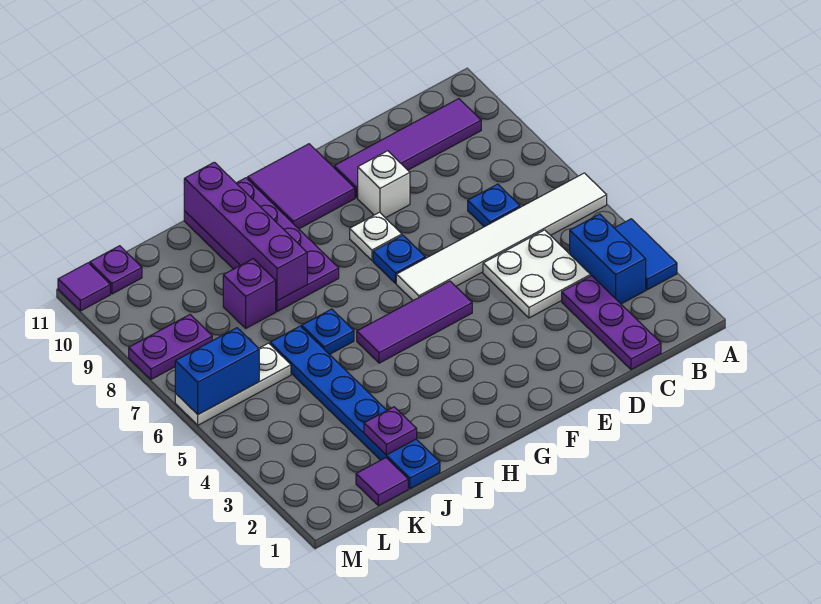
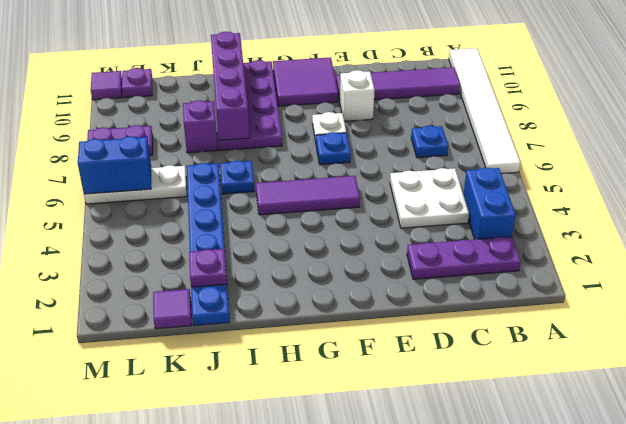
blue tile A3:A4 level 1 -> none
white tile A6:F6 level 1 -> white tile A6:A11 level 1
purple plate C1:C3 level 1 -> purple plate B2:D2 level 1

